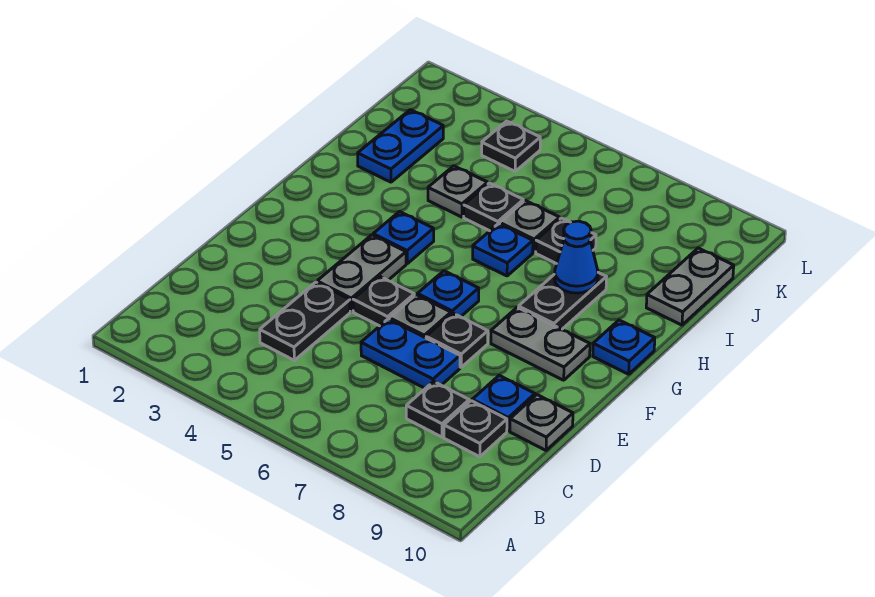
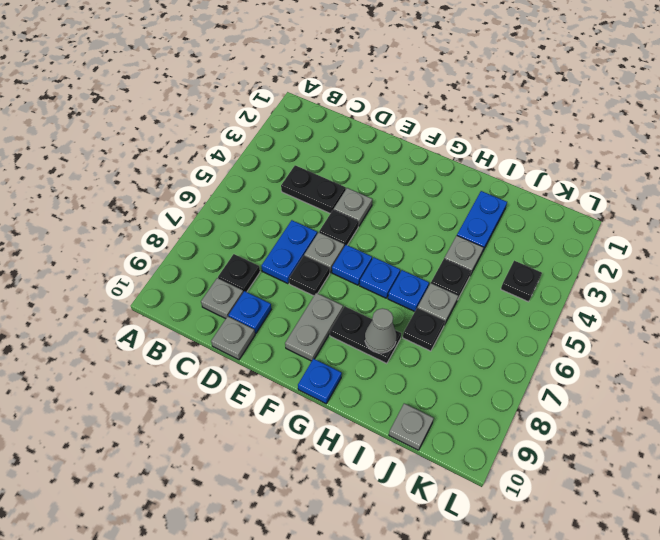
black plate C9 level 1 -> grey plate C9 level 1
grey plate E4:F4 level 1 -> grey plate E4 level 1
blue plate G4 level 1 -> blue plate G6 level 1
blue cone H8 level 2 -> grey cone H8 level 2
blue plate I2:J2 level 1 -> blue plate I2:I3 level 1
grey plate I10:J10 level 1 -> grey plate J10 level 1

